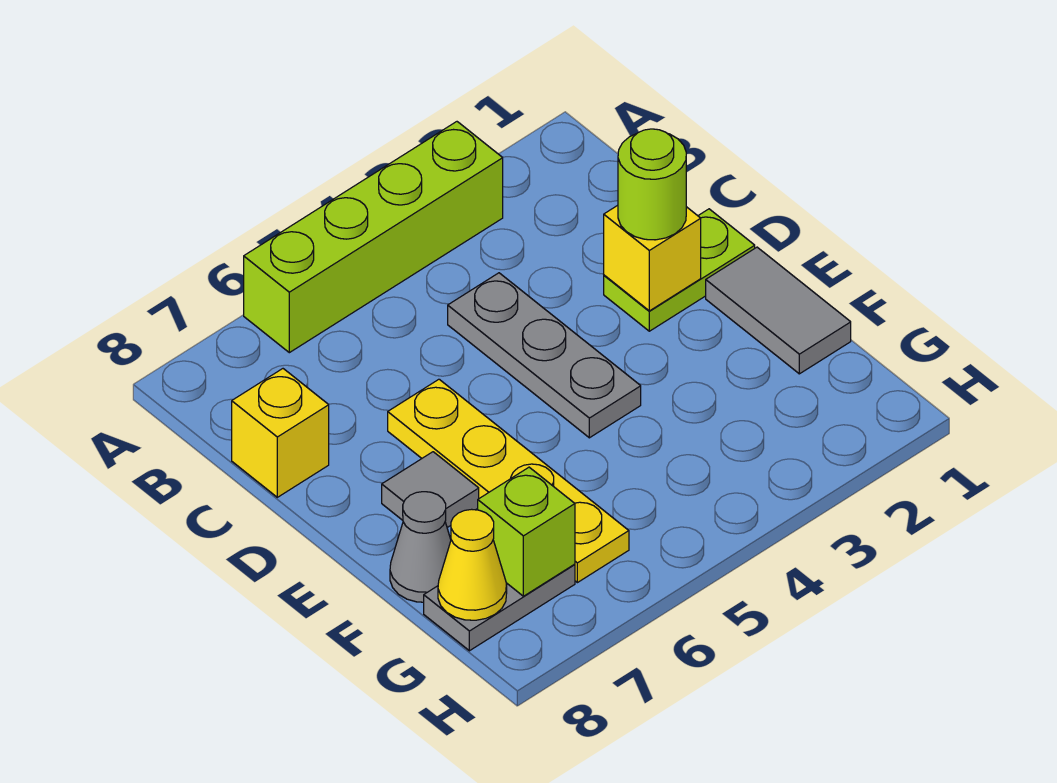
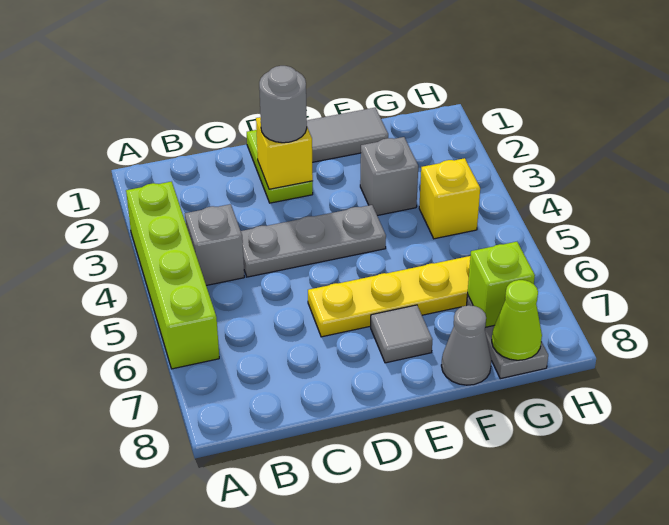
none -> grey brick B4 level 1
yellow brick C8 level 1 -> yellow brick G4 level 1
lime round brick D2 level 3 -> grey round brick D2 level 3
none -> grey brick F3 level 1
yellow cone G8 level 2 -> lime cone G8 level 2

